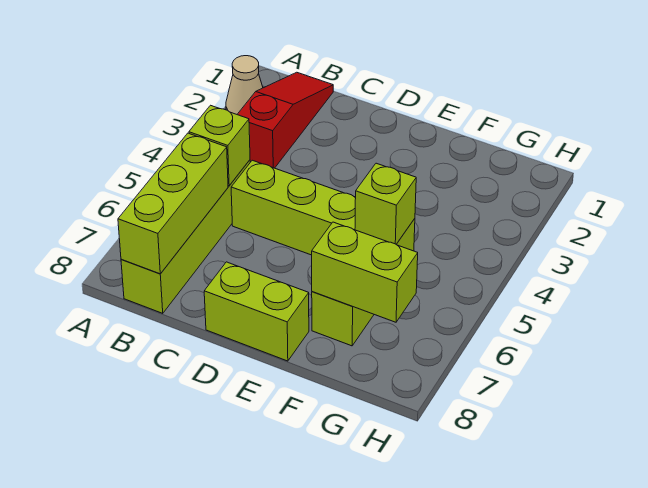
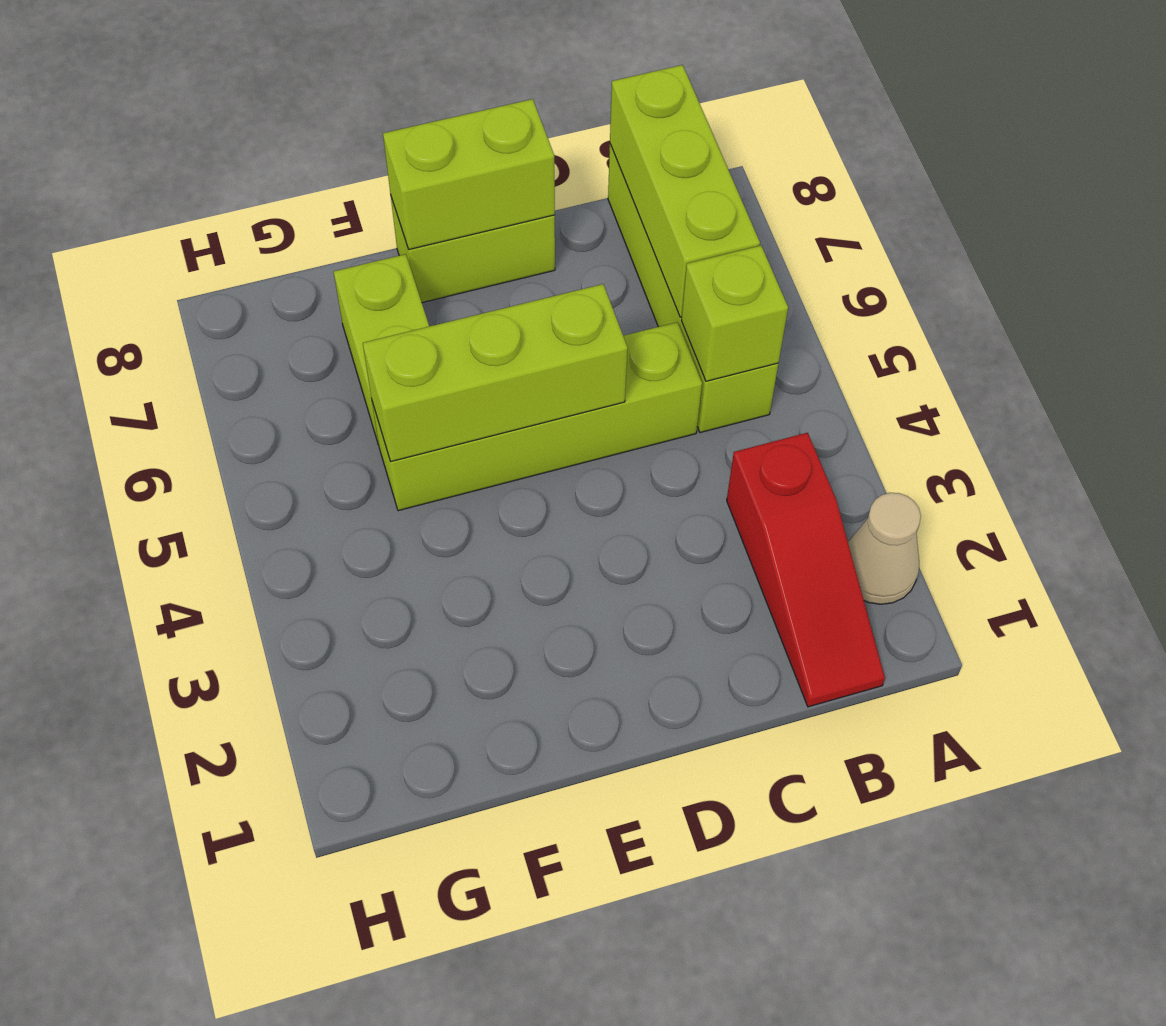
lime brick F5 level 2 -> lime brick D5:F5 level 2
lime brick F7:G7 level 2 -> lime brick D8:E8 level 2

